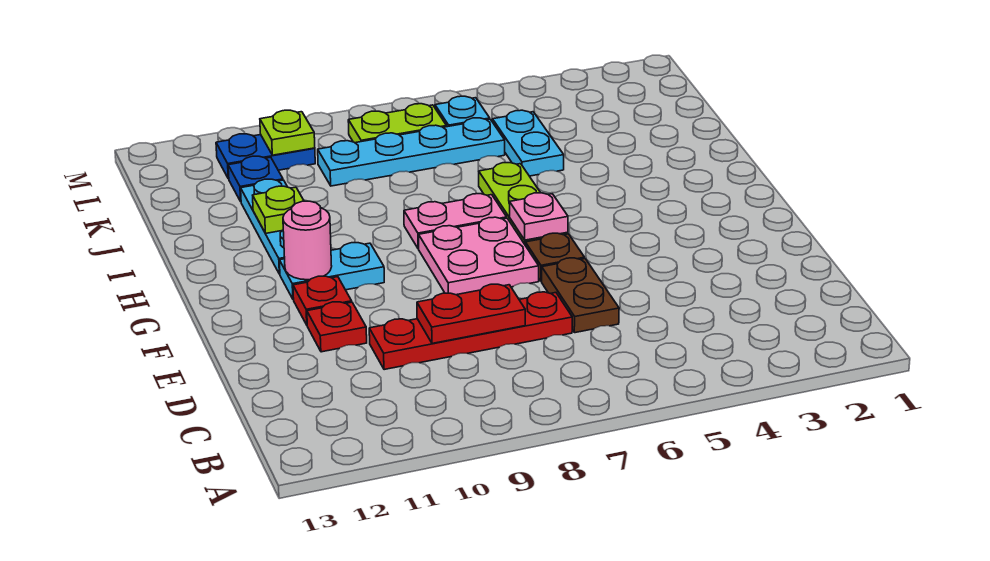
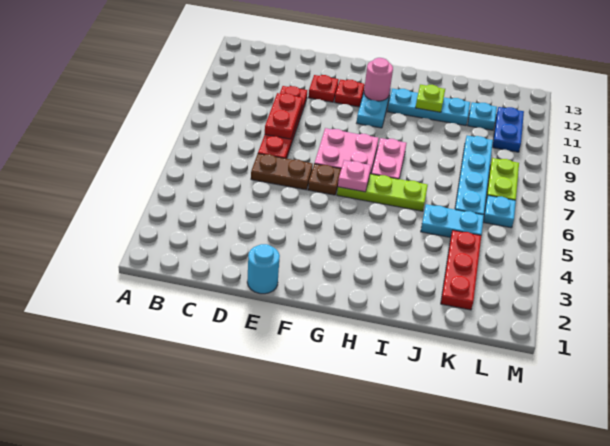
none -> cyan round brick E1 level 1
none -> red plate K2:K4 level 1
blue plate K11 level 1 -> cyan plate K11 level 1
lime plate L10 level 2 -> none

